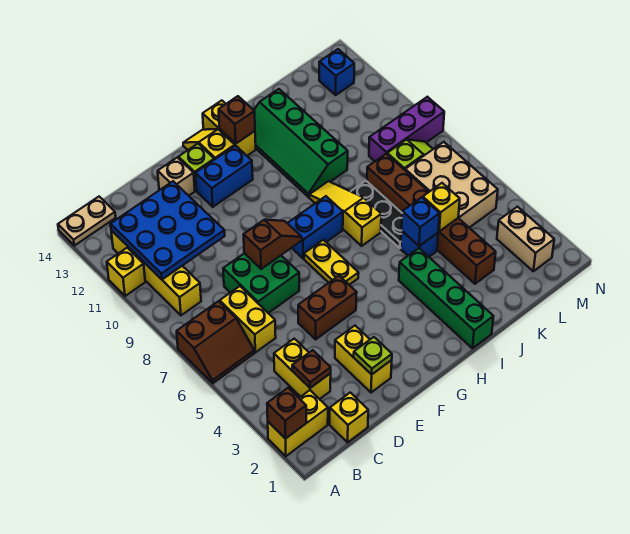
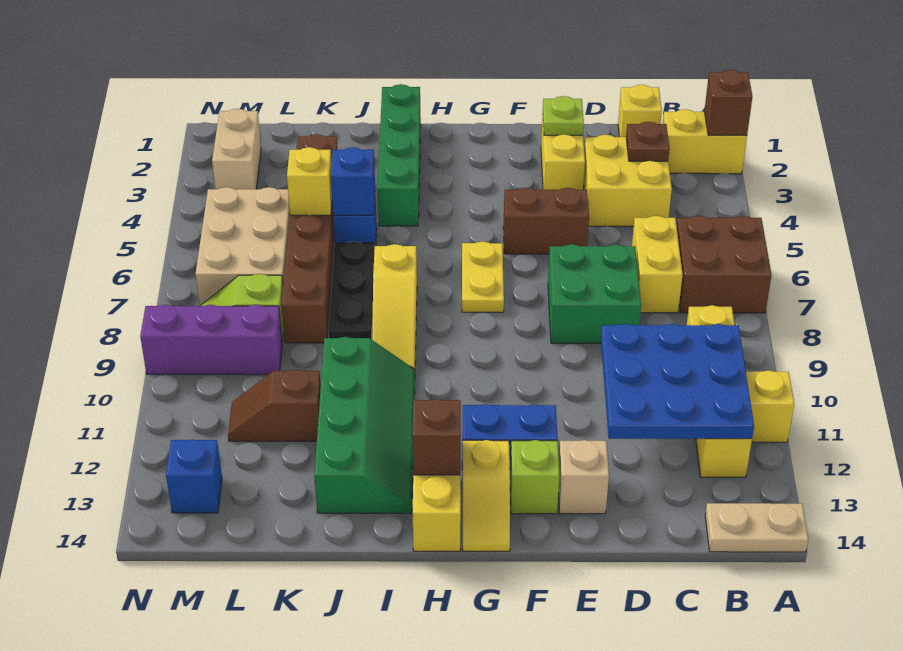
brown slope A6:B7 level 1 top 7 -> brown brick A6:B7 level 1
yellow brick C3:C4 level 1 -> yellow brick C3:D4 level 1
brown slope E8:F8 level 2 top E -> brown slope K11:L11 level 1 top K
blue brick G8:H8 level 1 -> none

